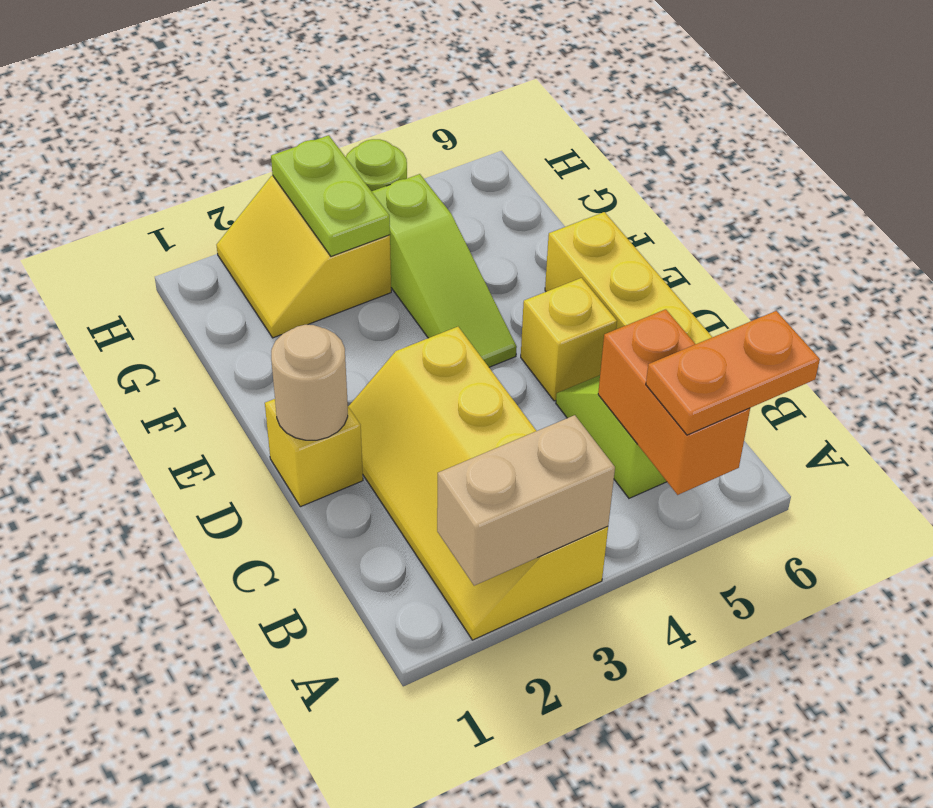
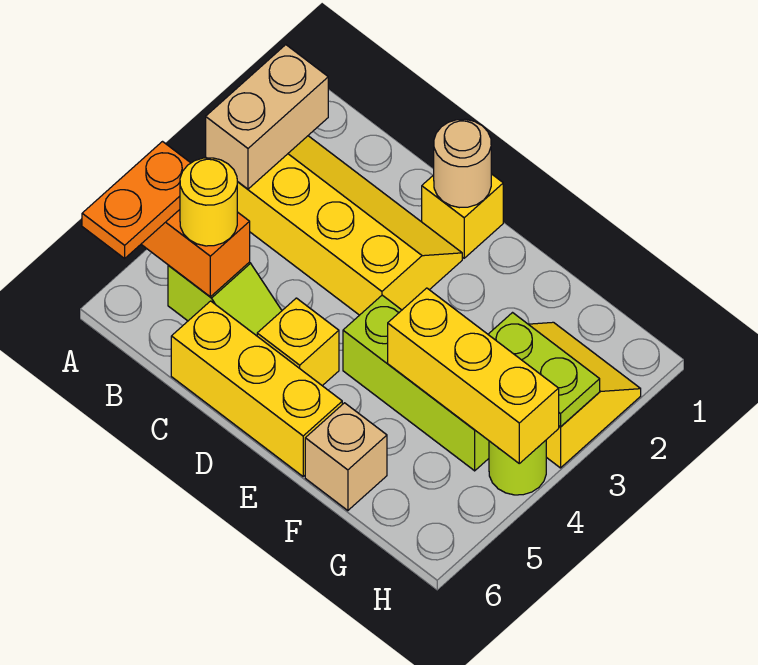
none -> yellow round brick B5 level 3
lime slope E4:G4 level 1 top G -> lime brick E4:G4 level 1
none -> yellow brick F4:H4 level 2
none -> tan brick F6 level 1

